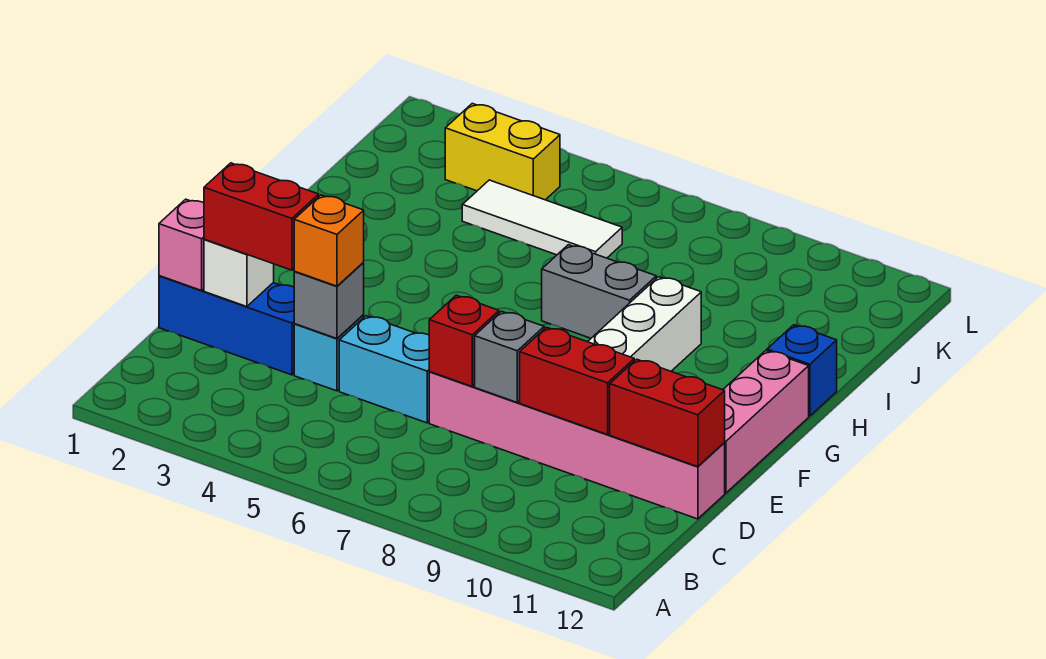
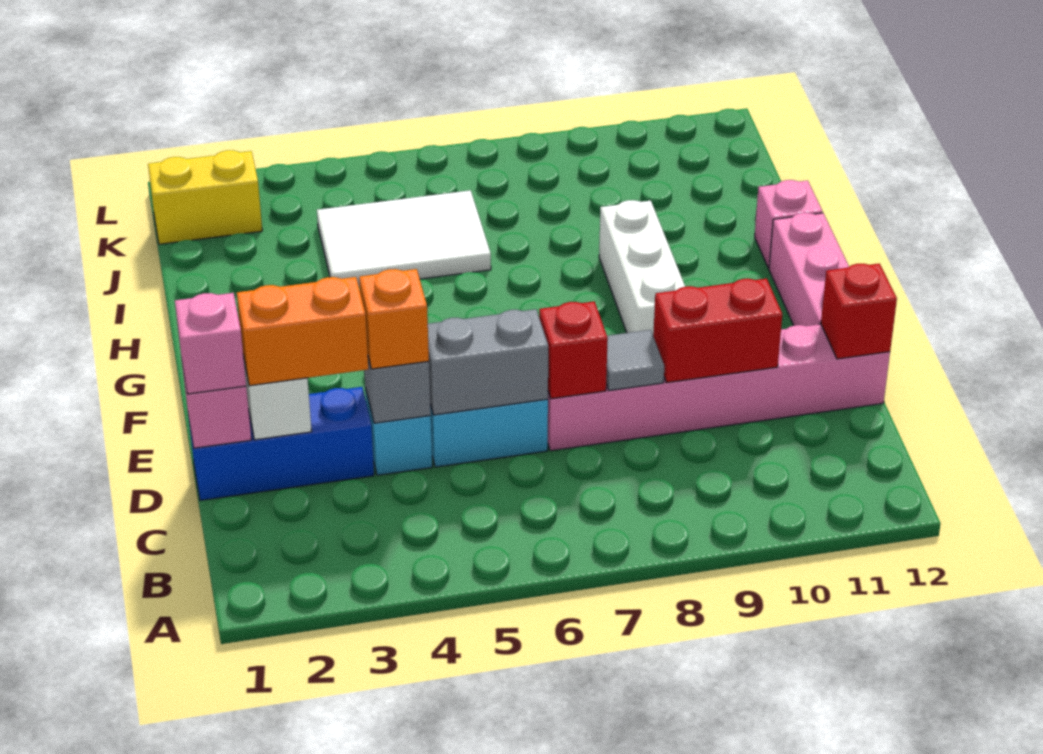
none -> pink brick D1 level 3
red brick D2:D3 level 3 -> orange brick D2:D3 level 3
grey brick D8 level 2 -> grey tile D8 level 2
red brick D11:D12 level 2 -> red brick D12 level 2
grey brick H7:H8 level 1 -> grey brick D5:D6 level 2
blue brick H12 level 1 -> pink brick H12 level 1
white tile J4:J6 level 1 -> white tile I4:J6 level 1
yellow brick K3:K4 level 1 -> yellow brick K1:K2 level 1

